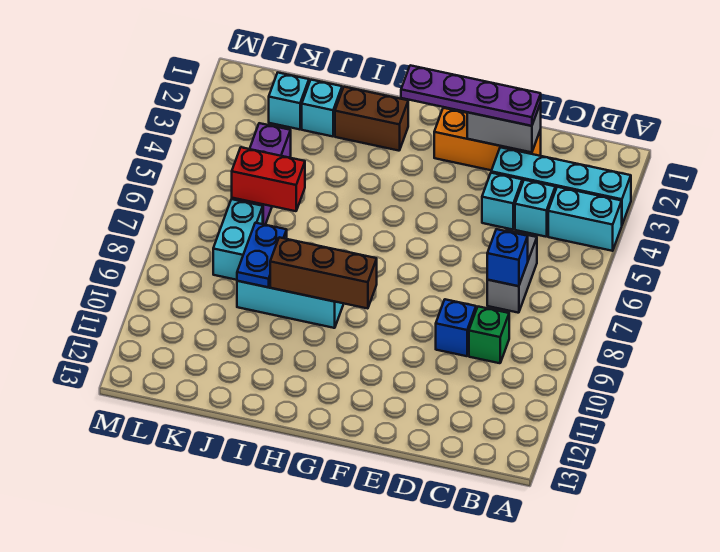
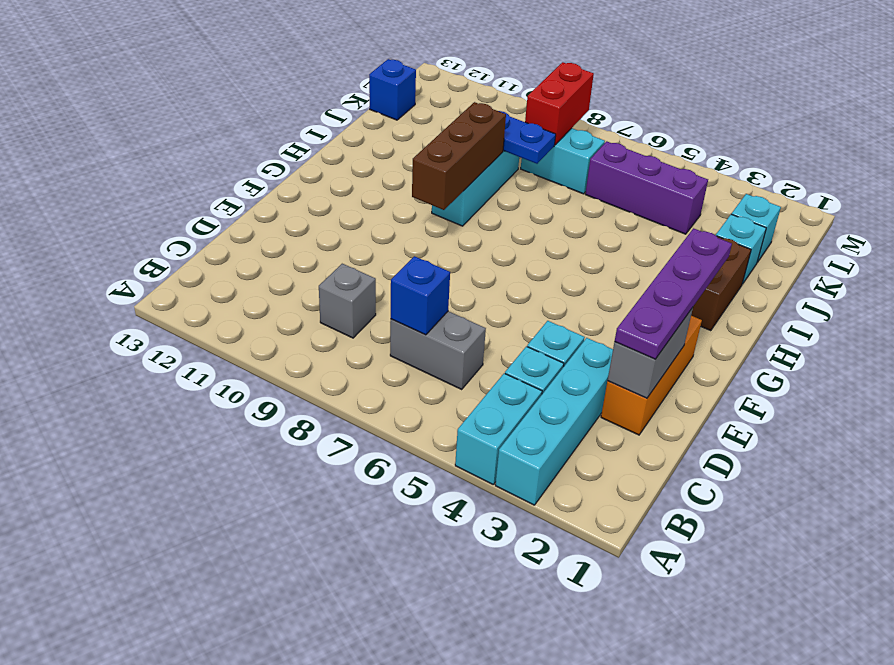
green brick C9 level 1 -> grey brick C9 level 1
blue brick D9 level 1 -> blue brick K13 level 1
red brick J6:K6 level 2 -> red brick K8:L8 level 2

